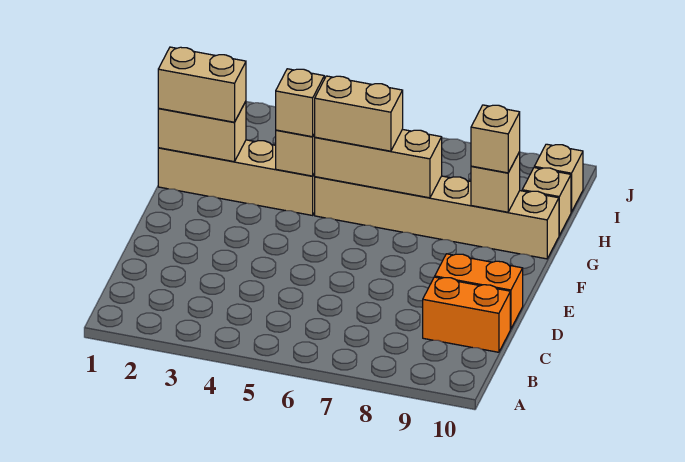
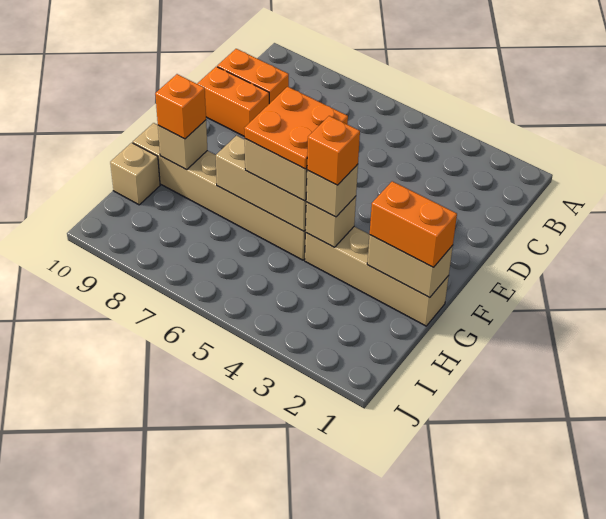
none -> orange plate F5:G6 level 4
tan brick G1:G2 level 3 -> orange brick G1:G2 level 3
none -> orange brick G4 level 4
tan brick G9 level 3 -> orange brick G9 level 3
tan brick I10 level 1 -> none

